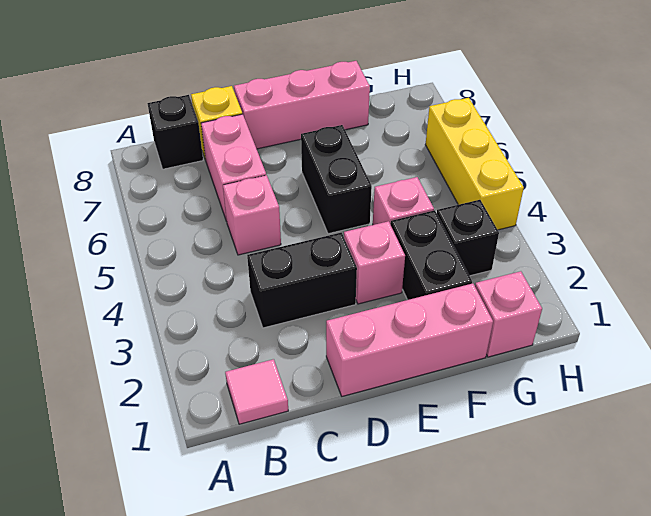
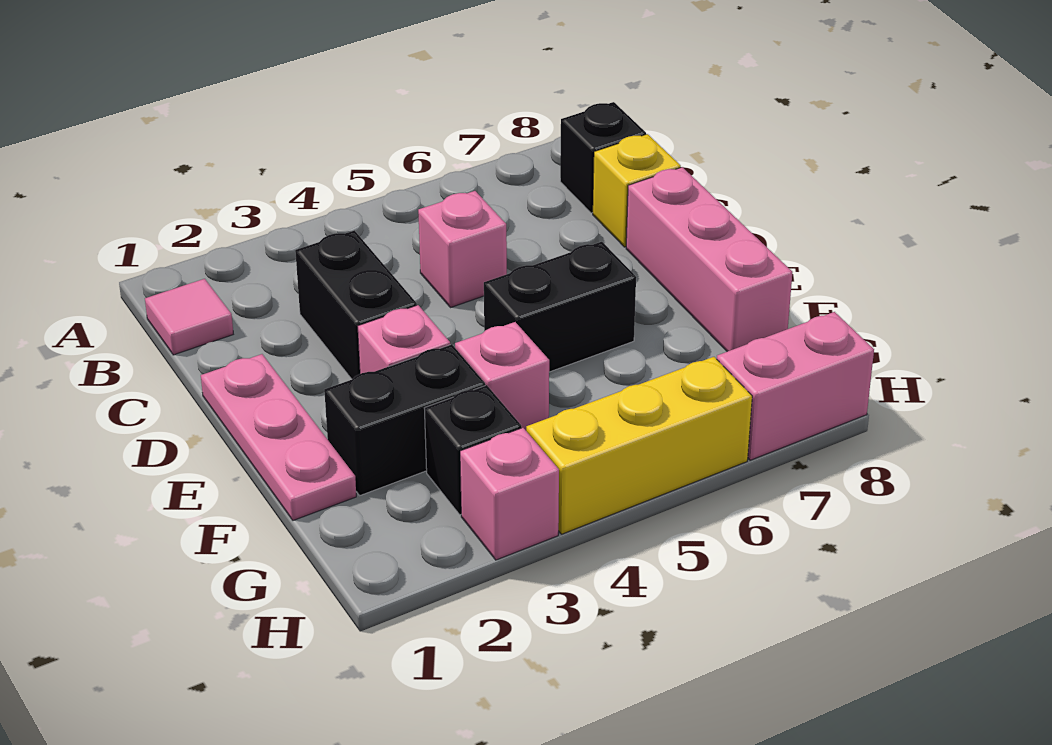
pink brick C6:C7 level 1 -> pink brick H7:H8 level 1
pink brick D1:F1 level 1 -> pink plate D1:F1 level 1
pink brick G1 level 1 -> pink brick H3 level 1

